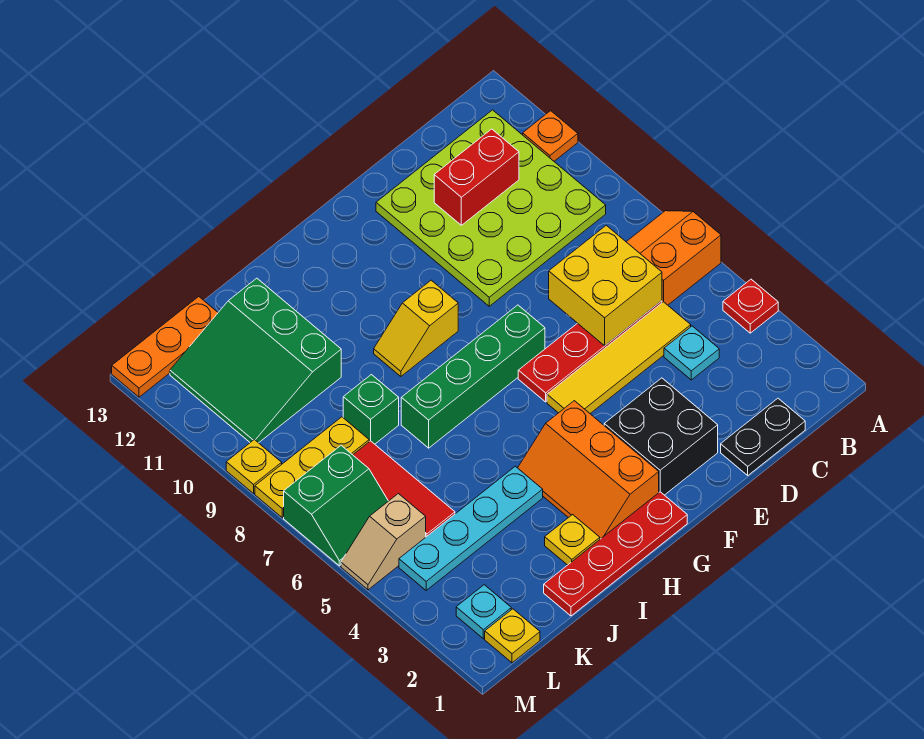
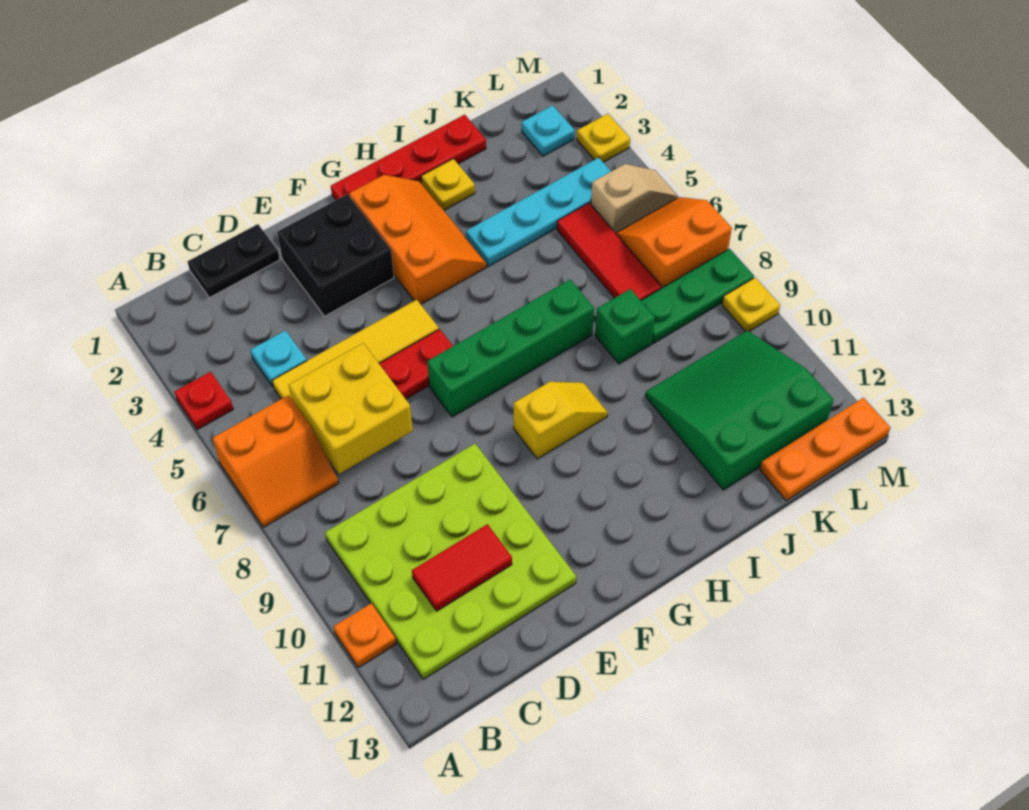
red brick C11:D11 level 2 -> red tile C11:D11 level 2
green slope J10:L12 level 1 top J -> green slope J10:L12 level 1 top 12
yellow plate K8:M8 level 1 -> green plate K8:M8 level 1
yellow plate L1 level 1 -> yellow plate M3 level 1
green slope L6:M7 level 1 top 7 -> orange slope L6:M7 level 1 top 7

